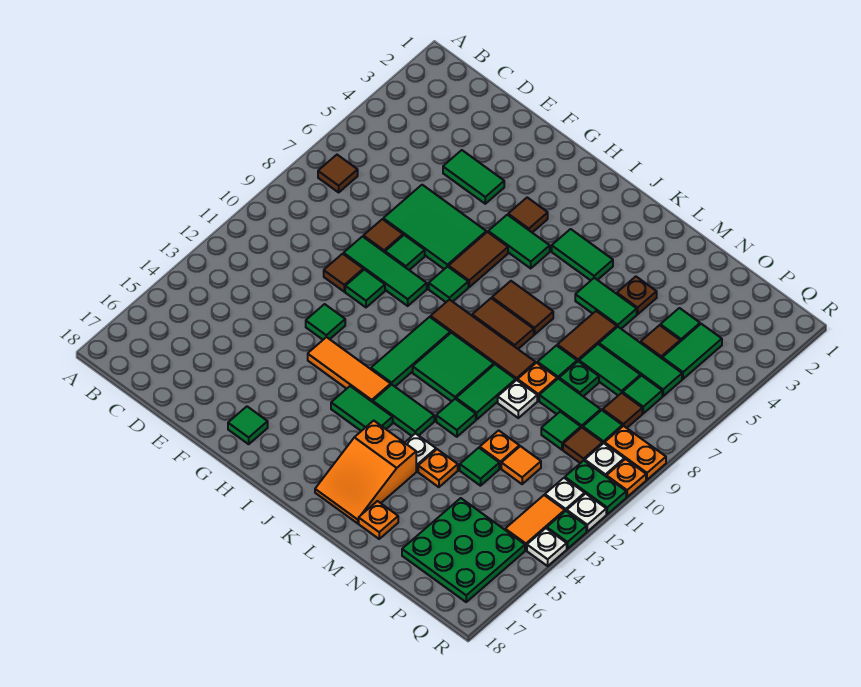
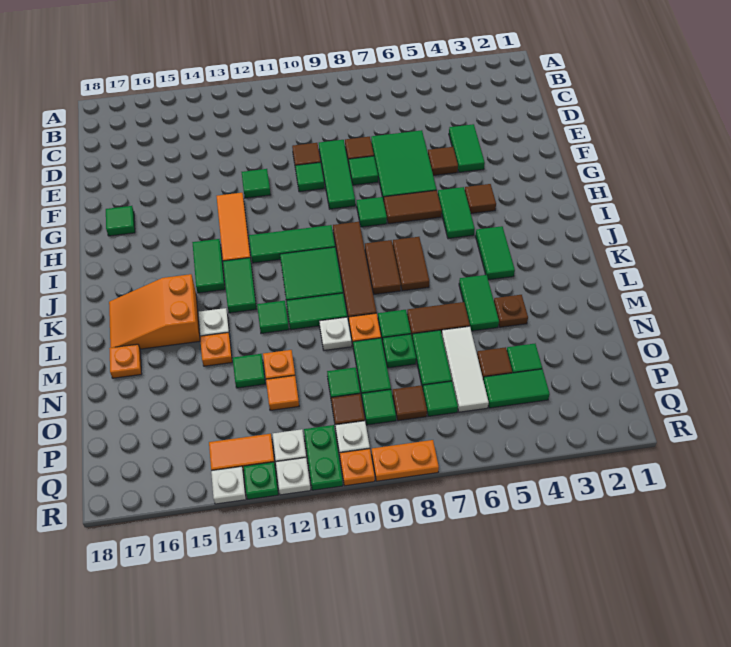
brown tile B7 level 1 -> brown tile F5 level 1
green tile N6:P6 level 1 -> white tile N6:P6 level 1
green plate O15:Q17 level 1 -> none
orange plate Q9:R9 level 1 -> orange plate R8:R9 level 1

